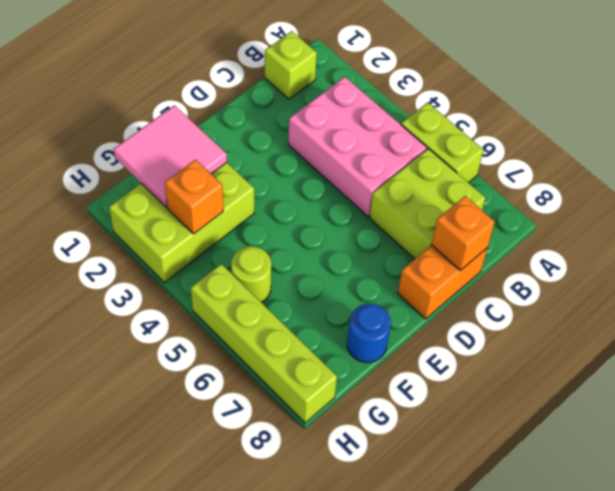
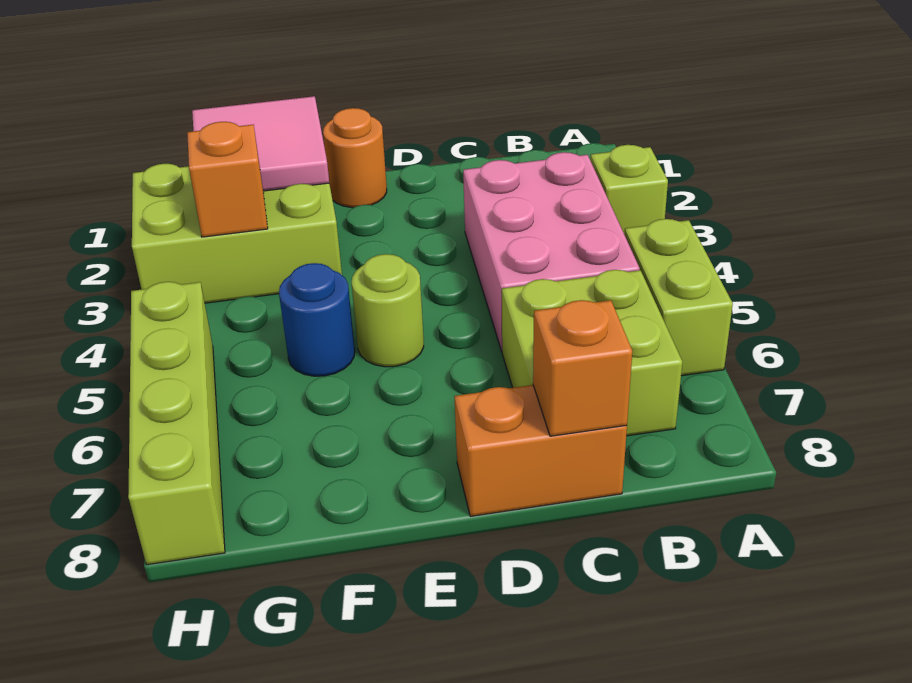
lime brick B1 level 1 -> lime brick A3 level 1
none -> orange round brick E1 level 1
blue round brick F8 level 1 -> blue round brick F5 level 1
lime round brick G5 level 1 -> lime round brick E5 level 1

